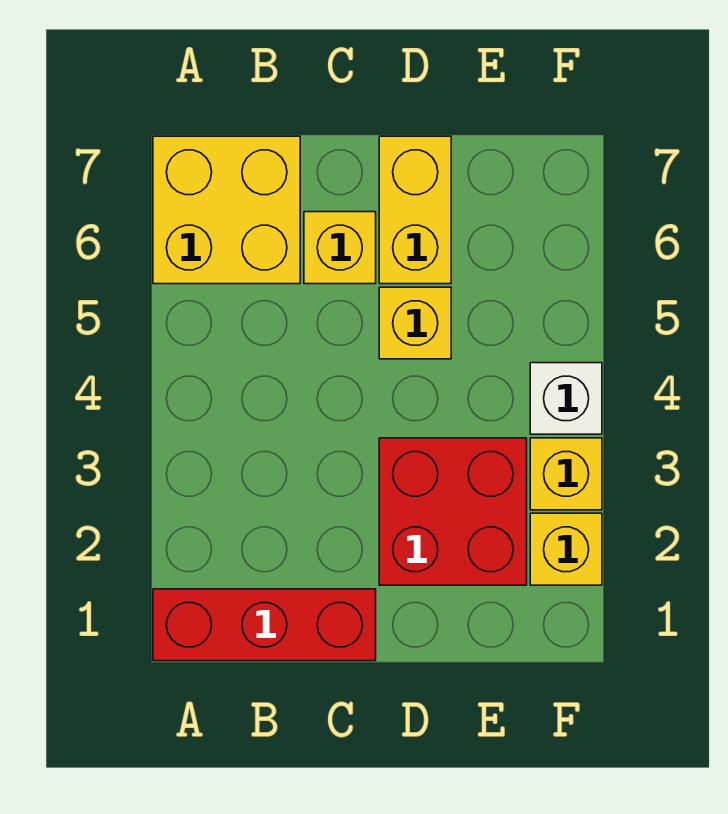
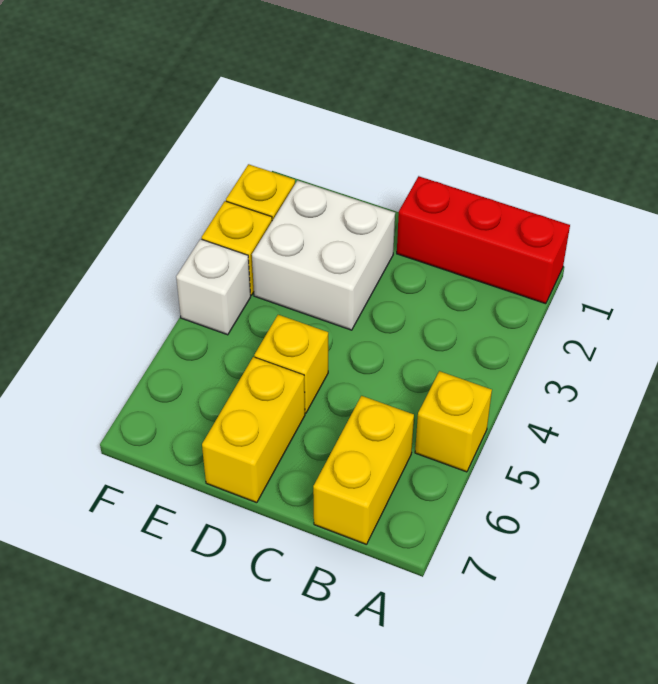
yellow brick A6:B7 level 1 -> yellow brick B6:B7 level 1
yellow brick C6 level 1 -> yellow brick A5 level 1
red brick D2:E3 level 1 -> white brick D2:E3 level 1

